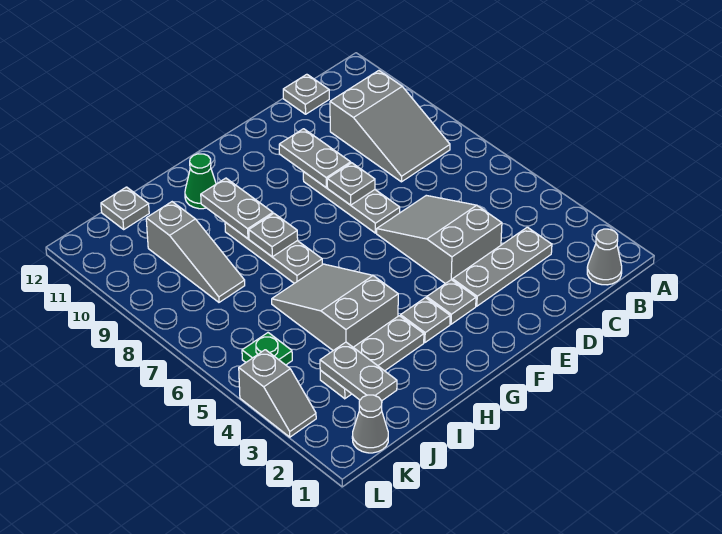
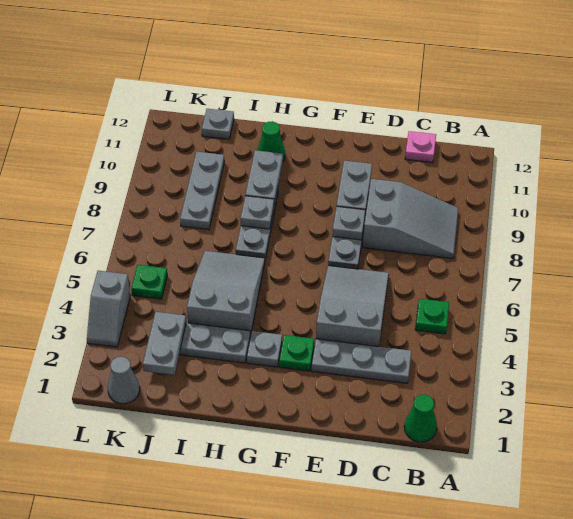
grey cone B1 level 1 -> green cone B1 level 1
none -> green plate B5 level 1
grey slope B8:C10 level 1 top 10 -> grey slope B8:D9 level 1 top D
grey plate C12 level 1 -> pink plate C12 level 1
grey plate F3 level 1 -> green plate F3 level 1
grey slope J8:J10 level 1 top 10 -> grey plate J8:J10 level 1

